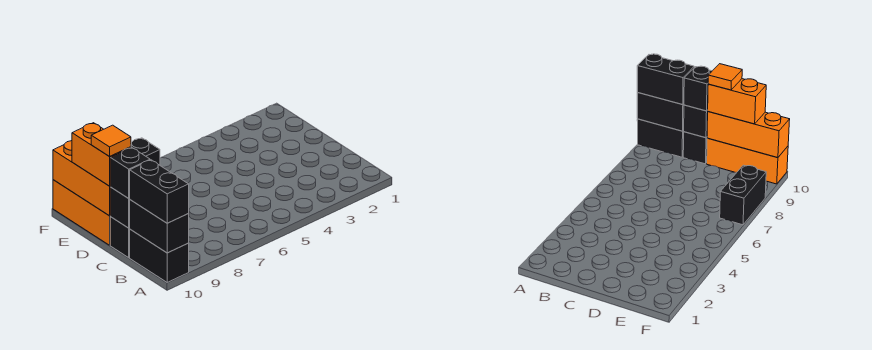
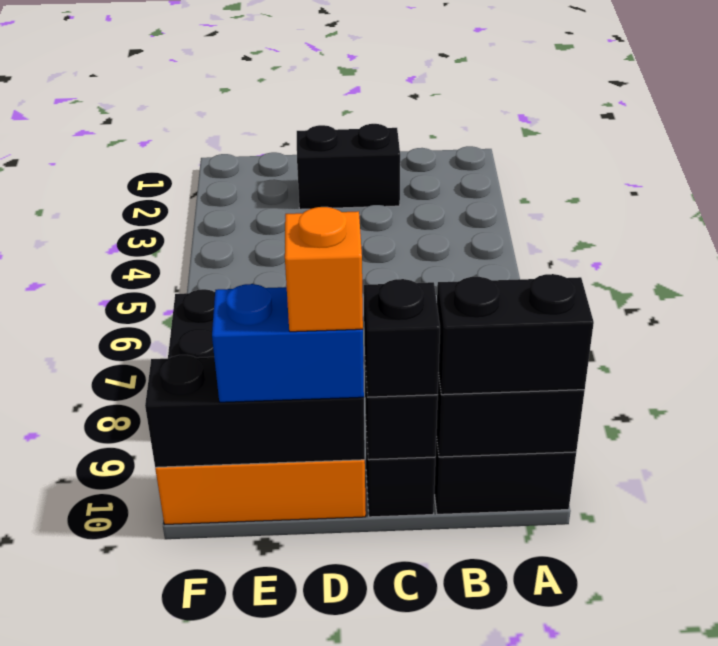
none -> black brick C2:D2 level 1
orange brick D10:F10 level 2 -> black brick D10:F10 level 2
orange brick D10:E10 level 3 -> blue brick D10:E10 level 3
orange tile D10 level 4 -> orange brick D10 level 4

